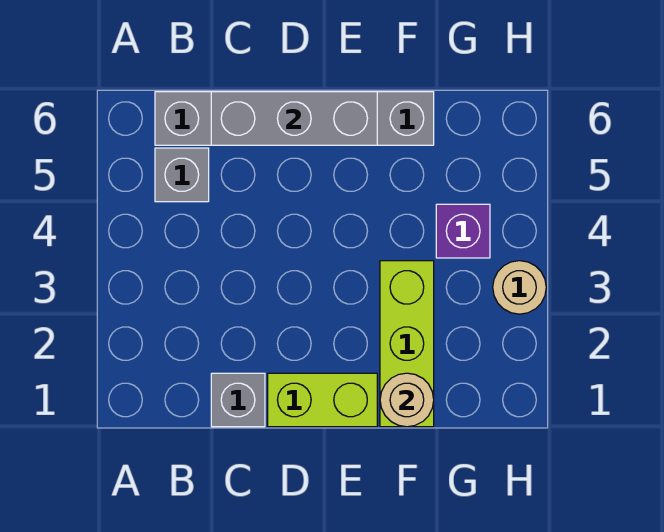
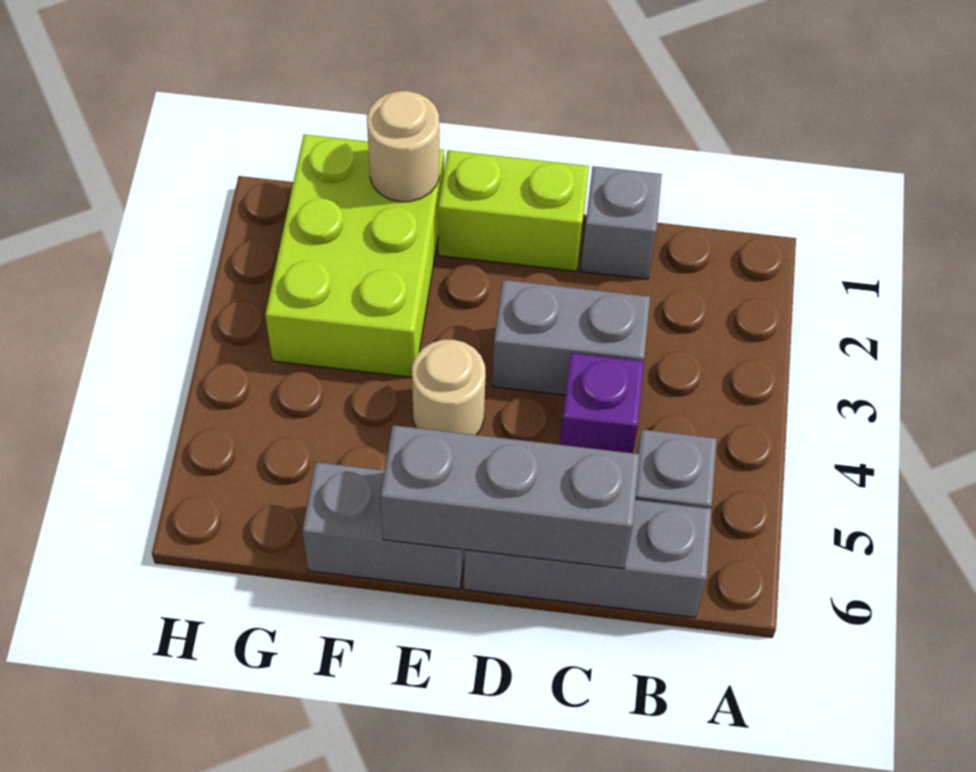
none -> grey brick C3:D3 level 1
lime brick F1:F3 level 1 -> lime brick F1:G3 level 1
purple brick G4 level 1 -> purple brick C4 level 1
tan round brick H3 level 1 -> tan round brick E4 level 1

